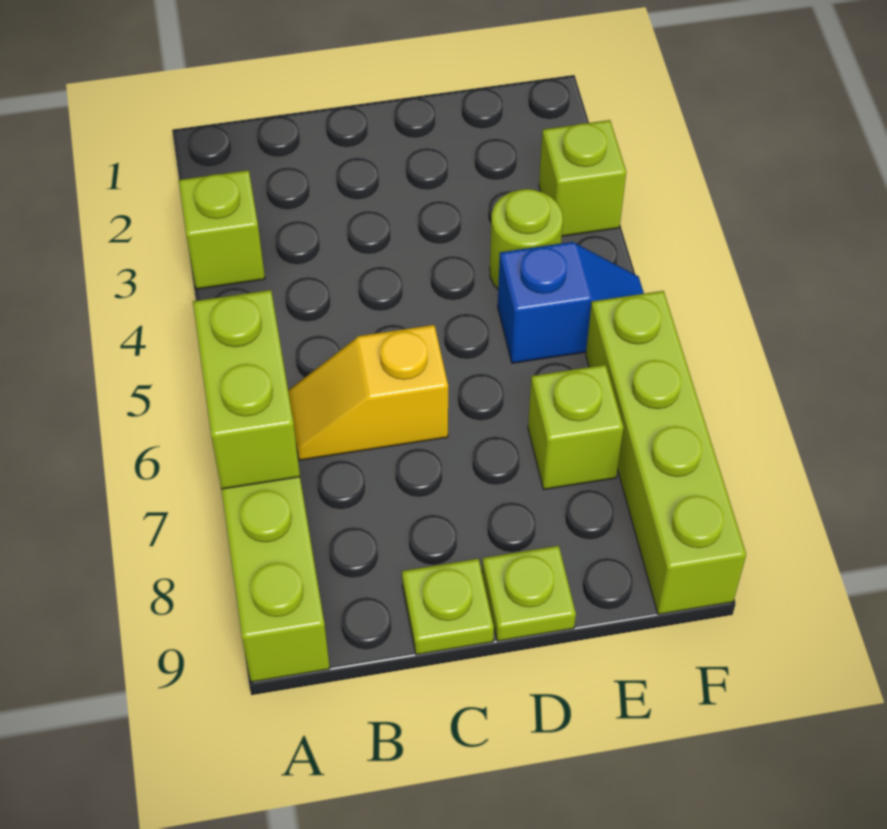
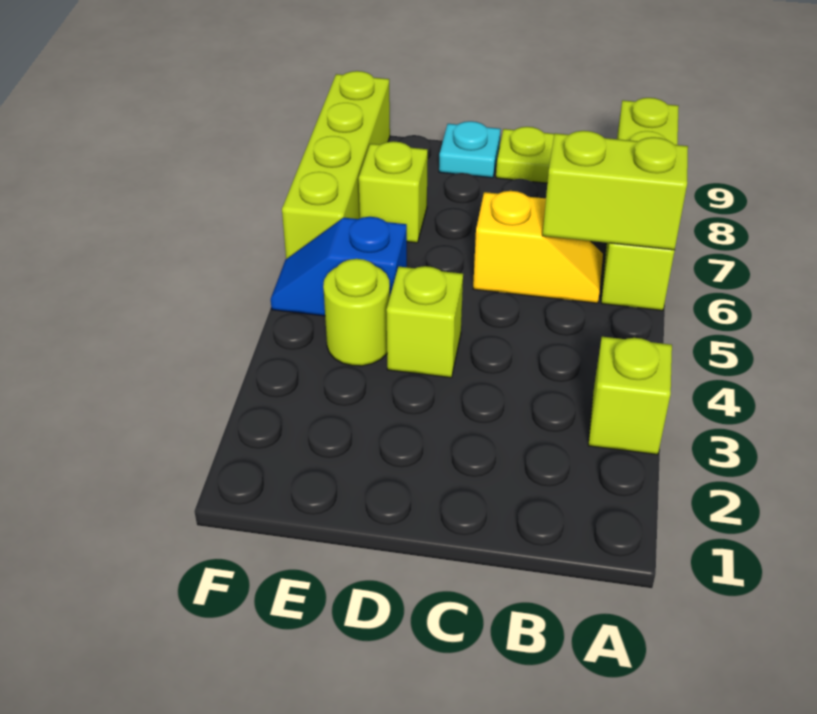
lime brick A6:A7 level 2 -> lime brick A6:B6 level 2
lime plate D9 level 1 -> cyan plate D9 level 1
lime brick F3 level 1 -> lime brick D4 level 1

